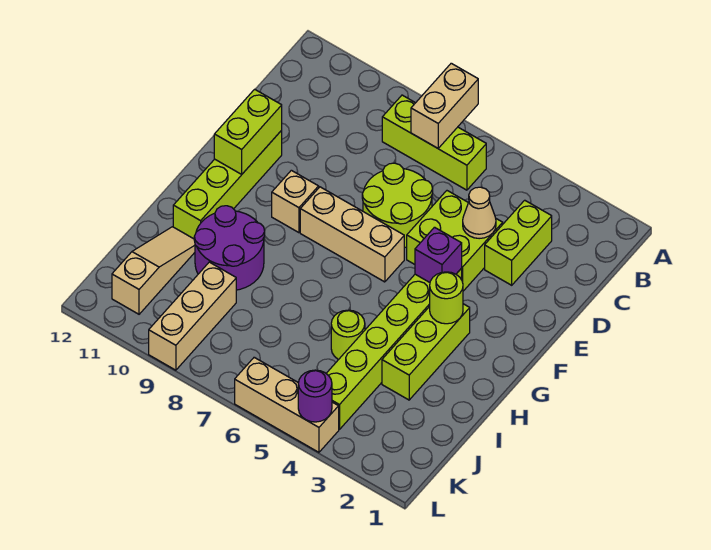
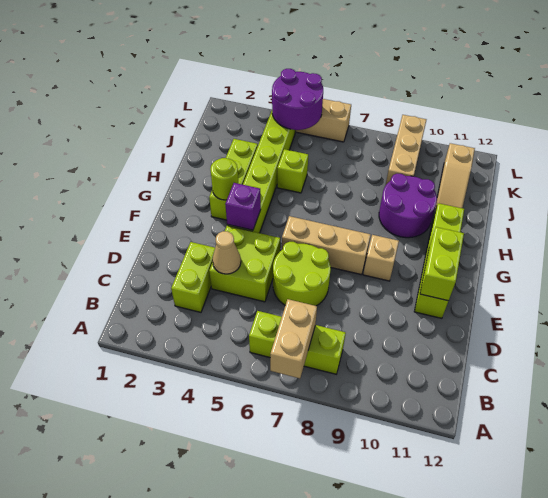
lime round brick I5 level 1 -> lime brick I5 level 1
purple round brick L4 level 2 -> purple round brick K4:L5 level 2

